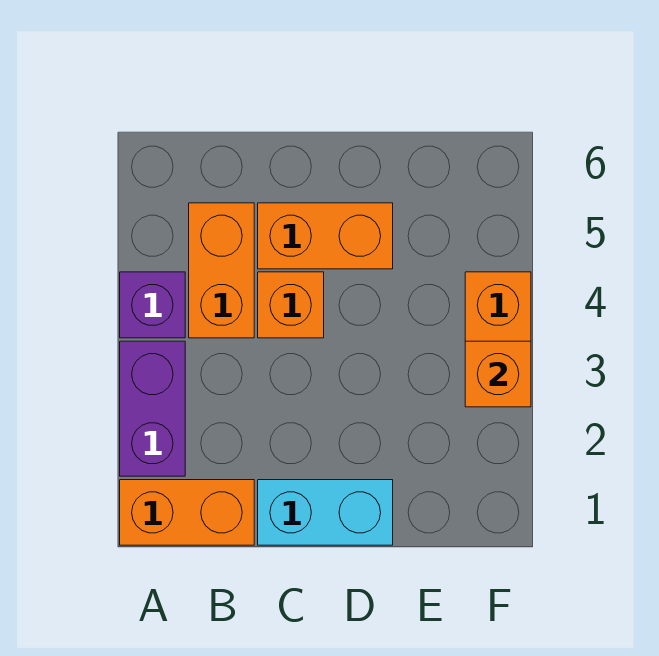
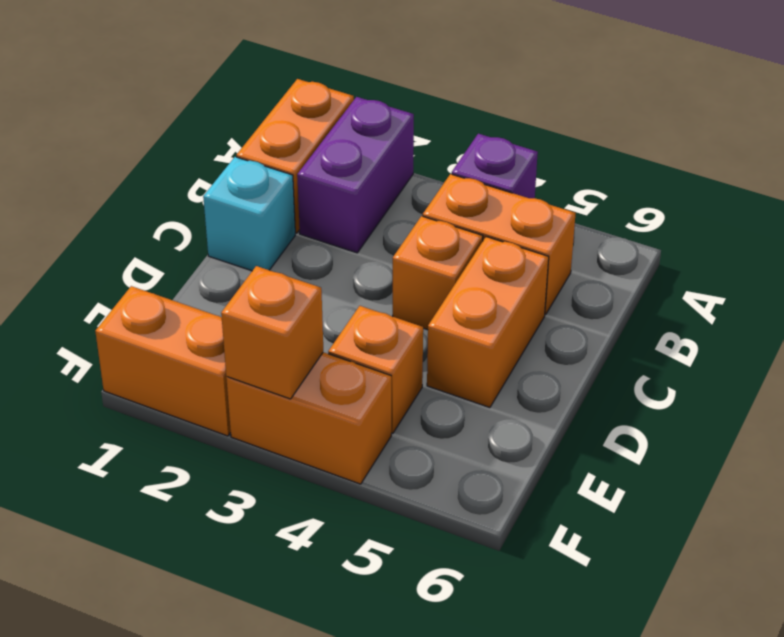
purple brick A2:A3 level 1 -> purple brick A2:B2 level 1
cyan brick C1:D1 level 1 -> cyan brick C1 level 1
none -> orange brick E4 level 1
none -> orange brick F1:F2 level 1

